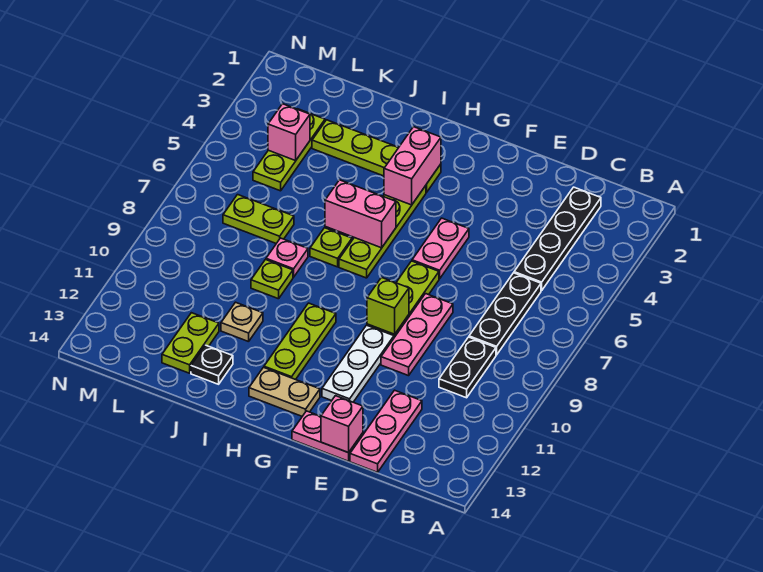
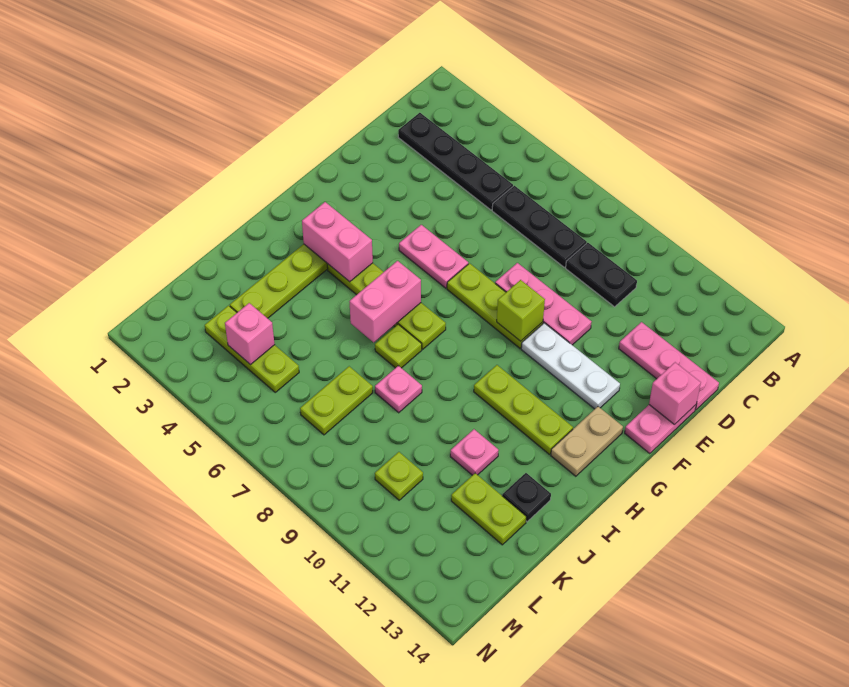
lime plate J9 level 1 -> lime plate L10 level 1
tan plate J11 level 1 -> pink plate J11 level 1

